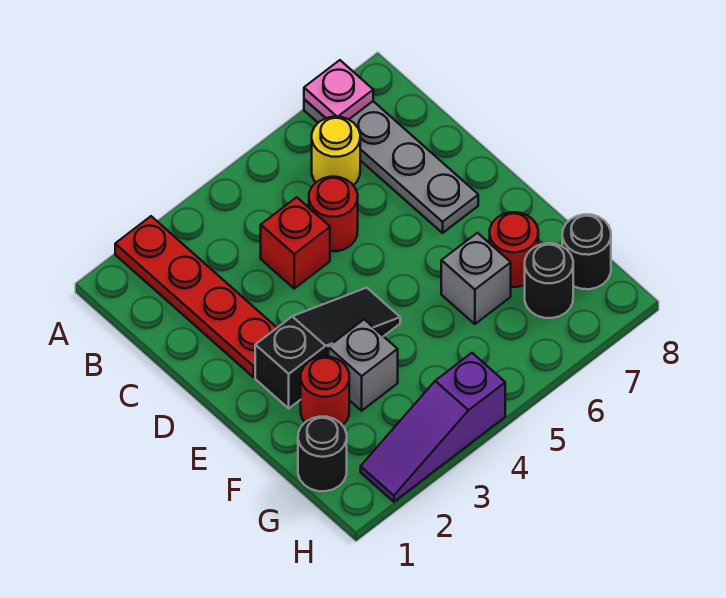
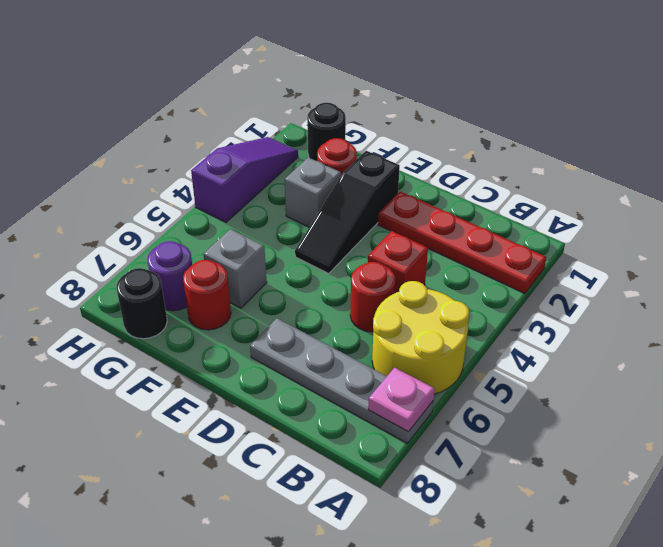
yellow round brick B6 level 1 -> yellow round brick A5:B6 level 1
black round brick G7 level 1 -> purple round brick G7 level 1

